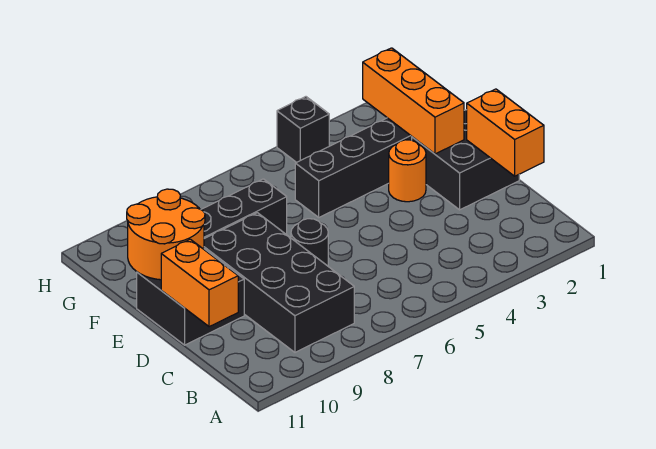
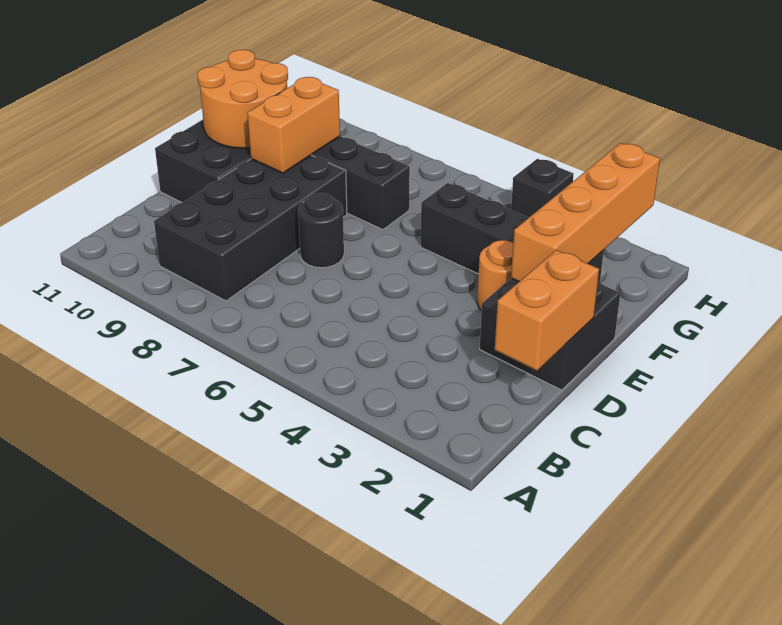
orange brick C11:D11 level 2 -> orange brick E9:F9 level 2
orange brick E2:G2 level 2 -> orange brick E2:H2 level 2

